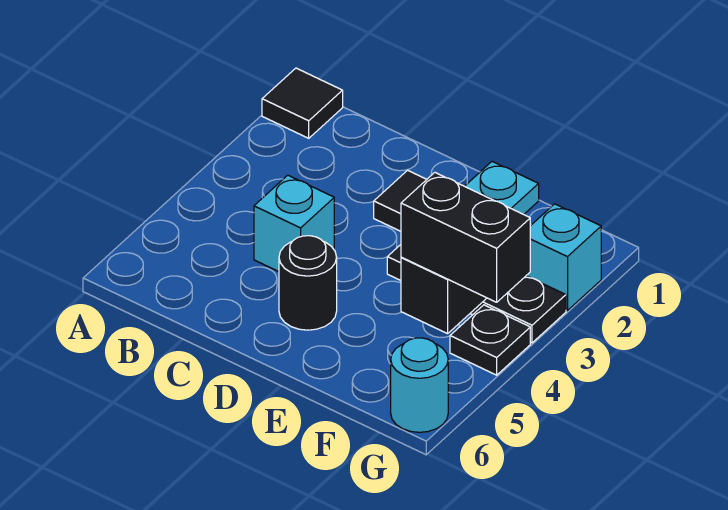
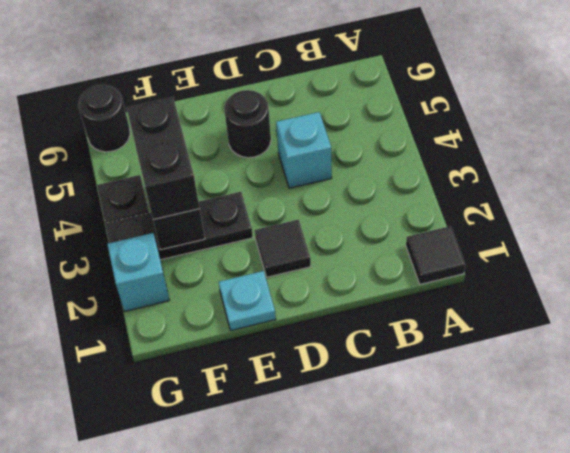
black brick F4:G4 level 3 -> black brick F3:F4 level 3
cyan round brick G6 level 1 -> black round brick G6 level 1

